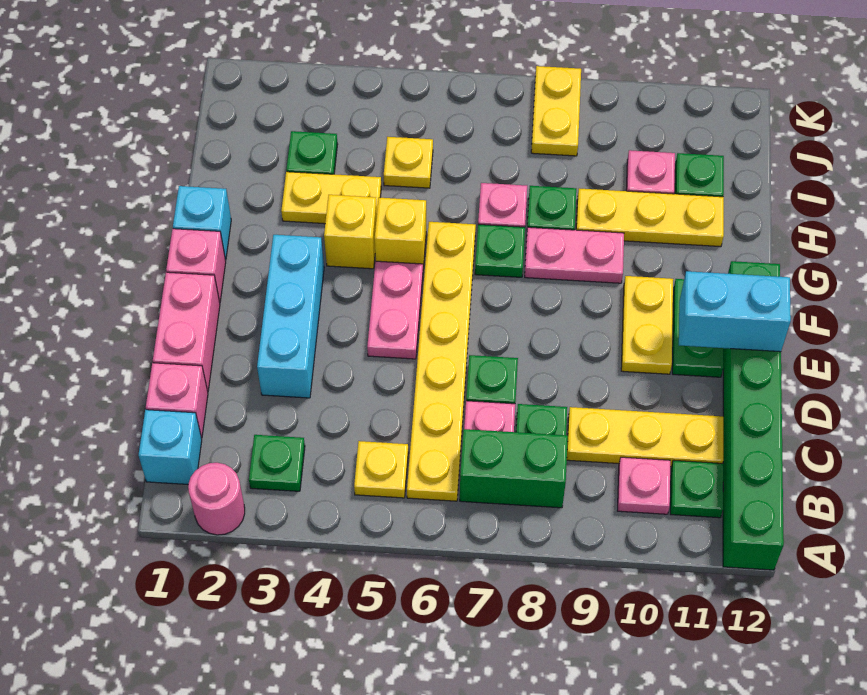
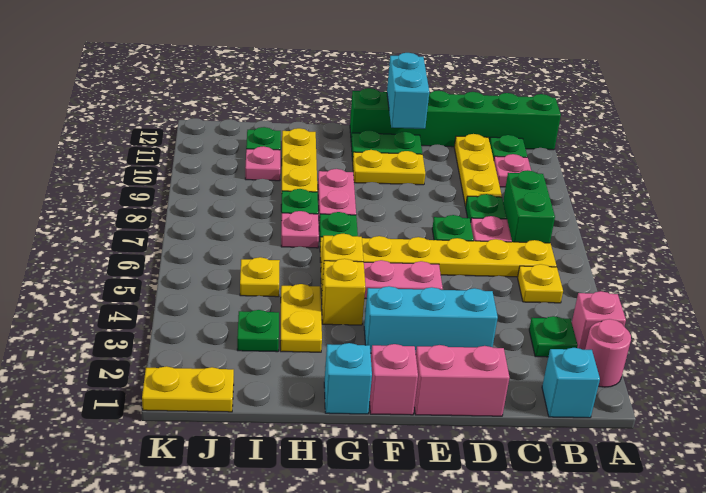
pink brick C1 level 1 -> pink brick A3 level 1
yellow plate J8:K8 level 1 -> yellow plate J1:K1 level 1

